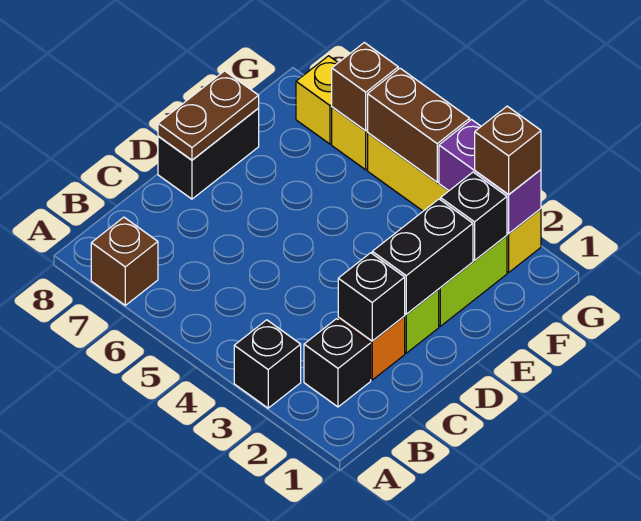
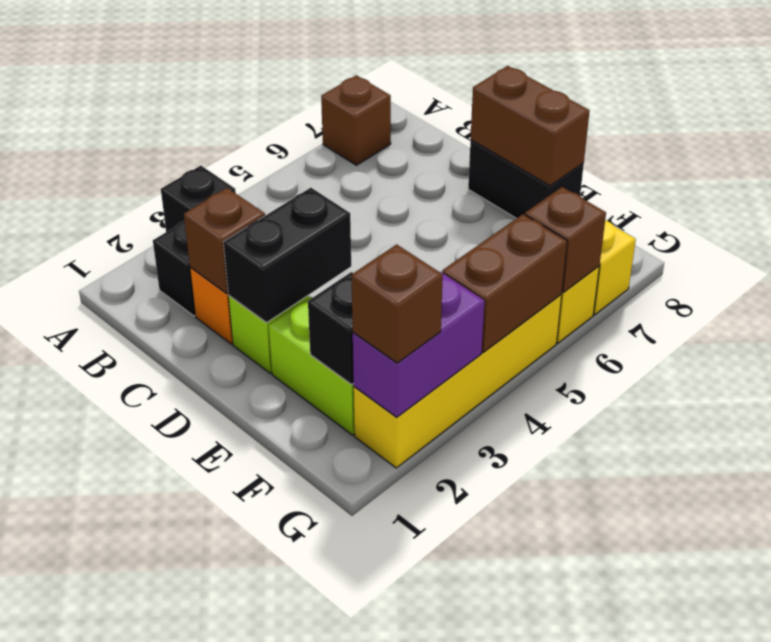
black brick C2 level 2 -> brown brick C2 level 2
black brick D2:E2 level 2 -> black brick D2:D3 level 2
brown plate D8:E8 level 2 -> brown brick D8:E8 level 2

